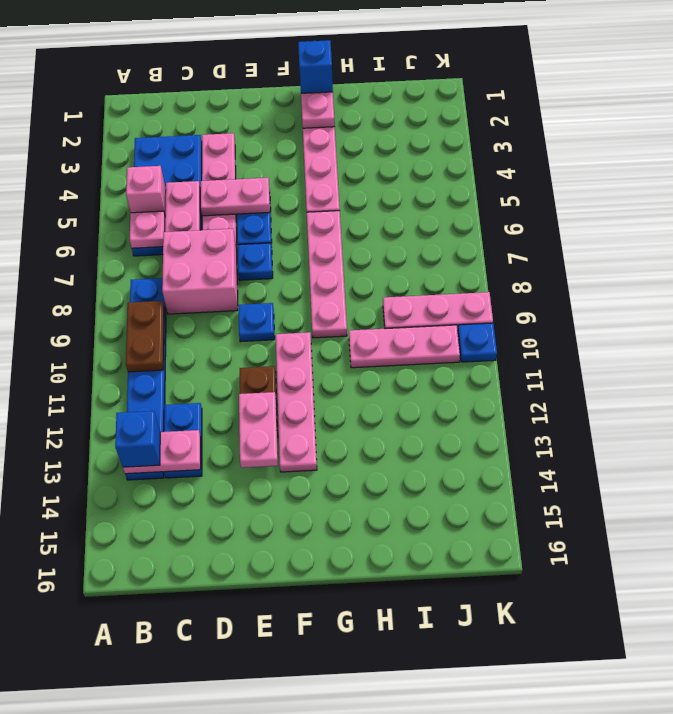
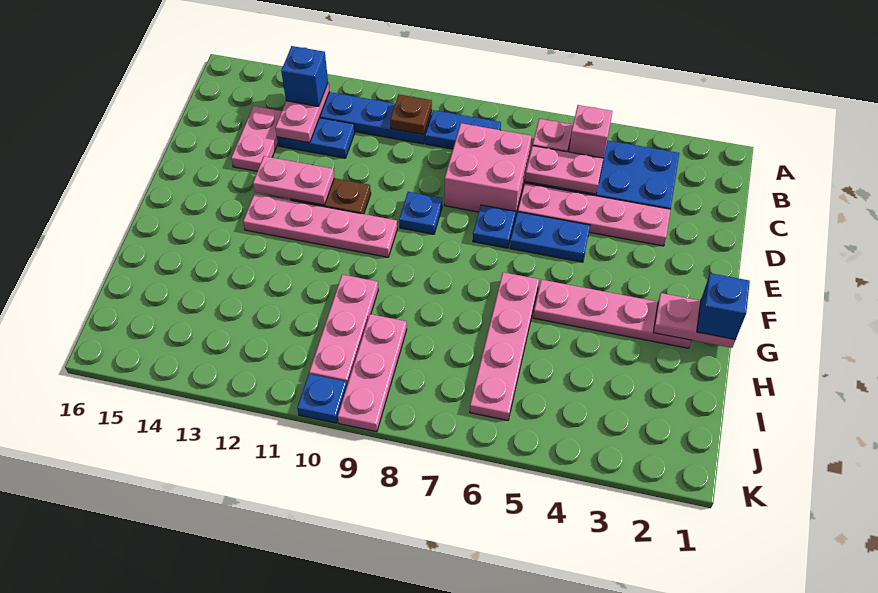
brown plate B9:B10 level 2 -> brown plate B10 level 2
pink plate D5:E5 level 2 -> pink plate C14:D14 level 1
pink plate G6:G9 level 1 -> pink plate G6:J6 level 1

